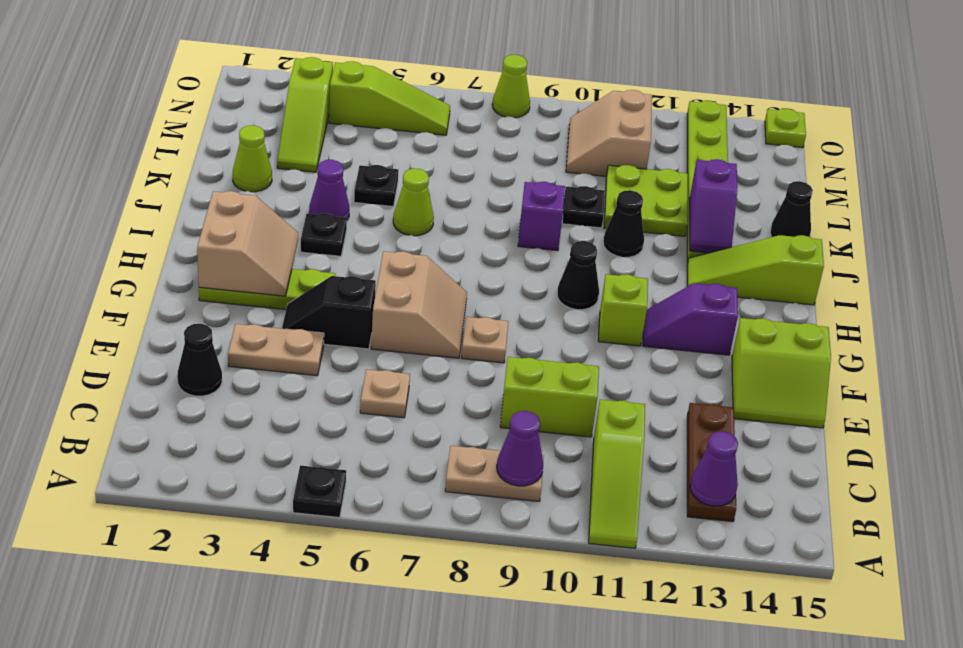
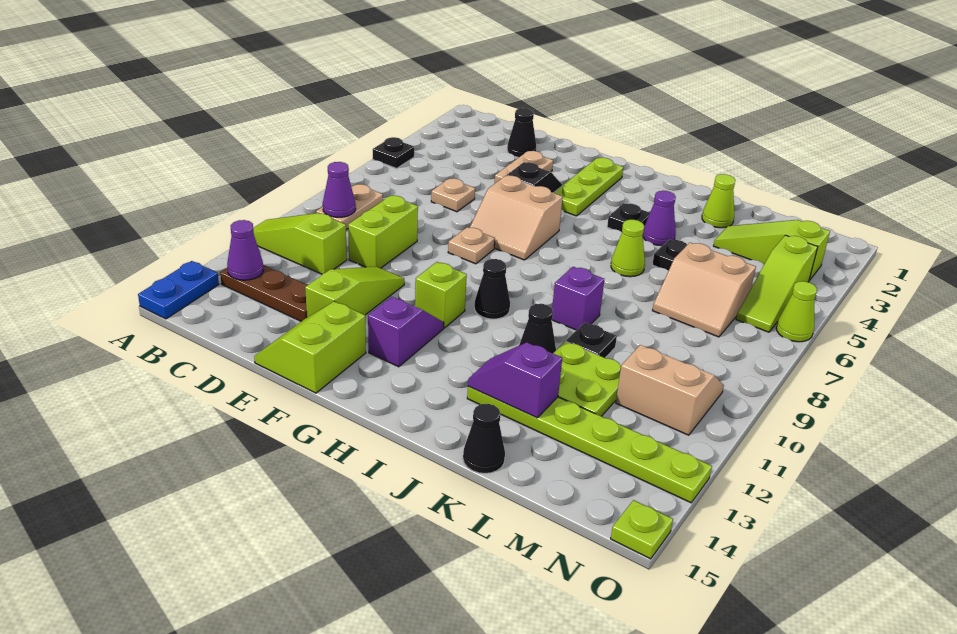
none -> blue plate A14:A15 level 1
tan slope G2:H3 level 2 top 2 -> tan slope L6:M7 level 1 top 6
lime slope I13:I15 level 1 top 15 -> lime slope E11:E13 level 1 top 13
lime cone O8 level 1 -> lime cone O6 level 1

